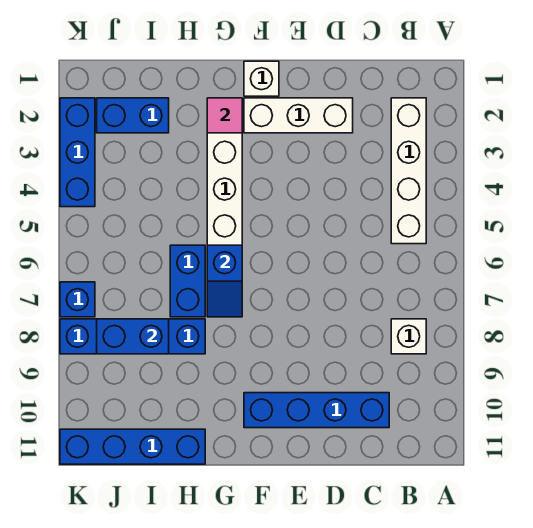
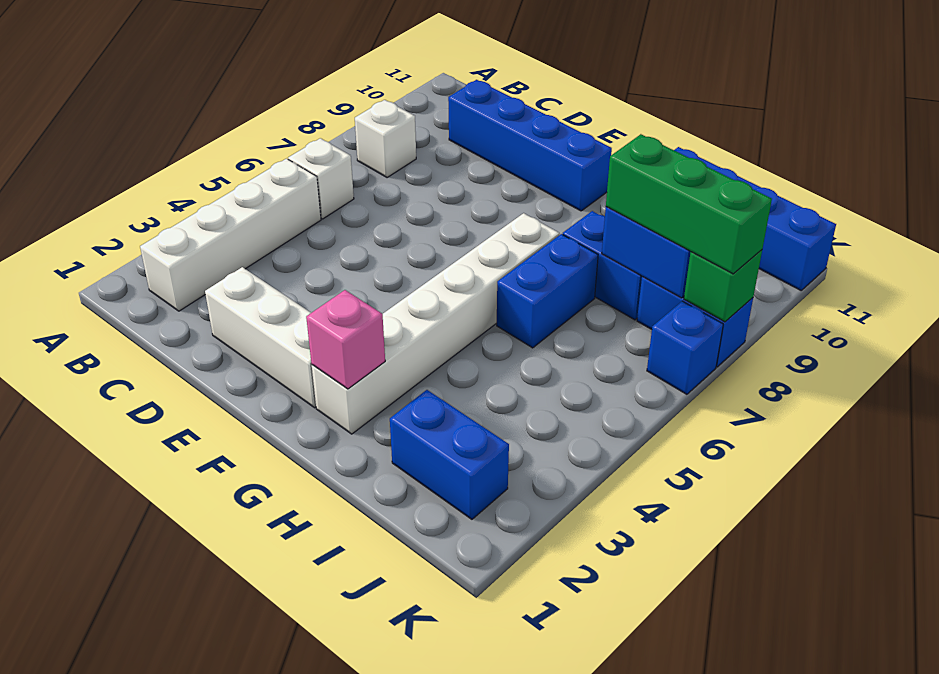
white brick F1 level 1 -> white brick B6 level 1
pink tile G2 level 2 -> pink brick G2 level 2
blue slope G6:G7 level 2 top 6 -> none
none -> green brick I8:K8 level 3
blue brick K2:K4 level 1 -> none
none -> green brick K8 level 2

